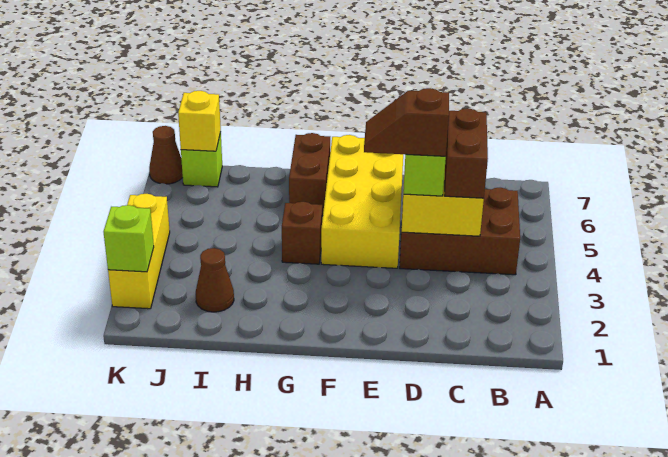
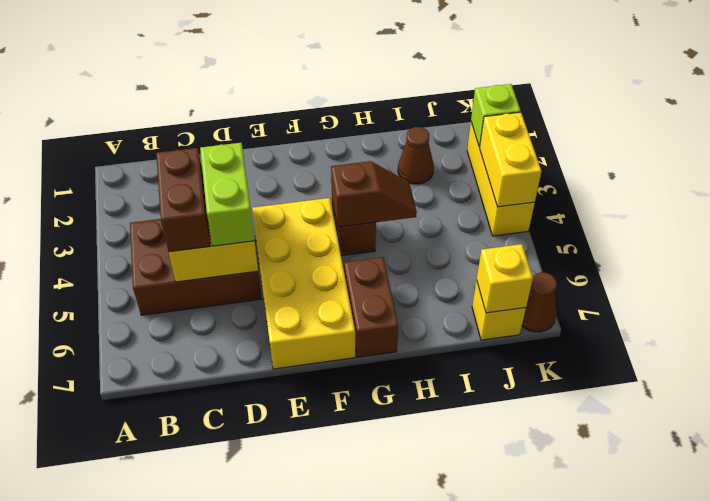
brown slope D4:E4 level 4 top D -> brown slope G4:H4 level 2 top G
lime brick J7 level 1 -> yellow brick J7 level 1
none -> yellow brick K3:K4 level 2

